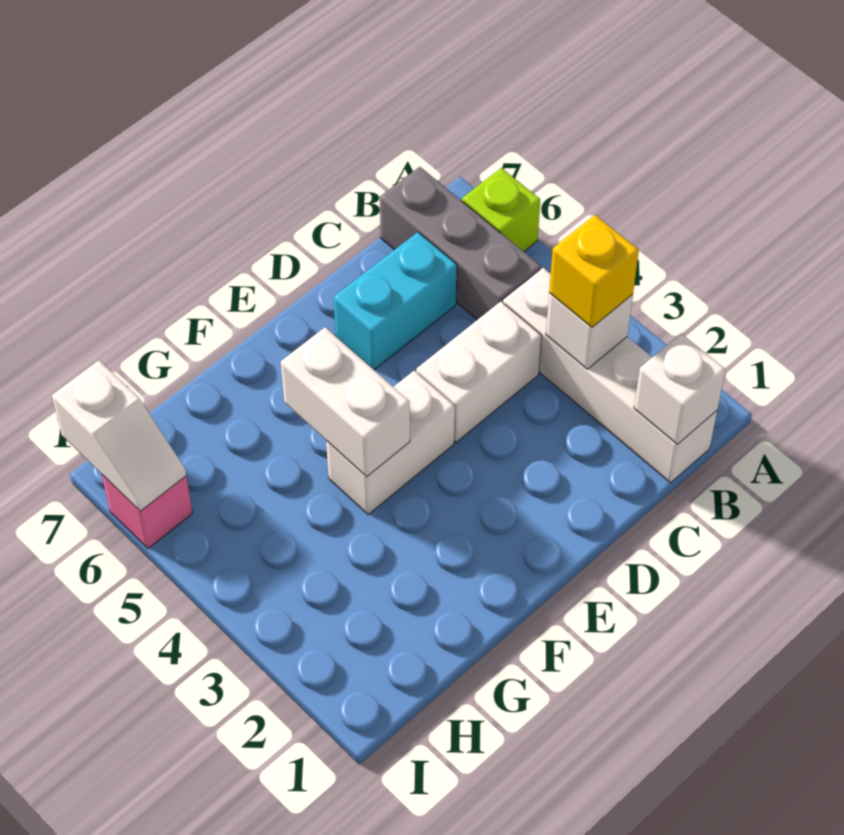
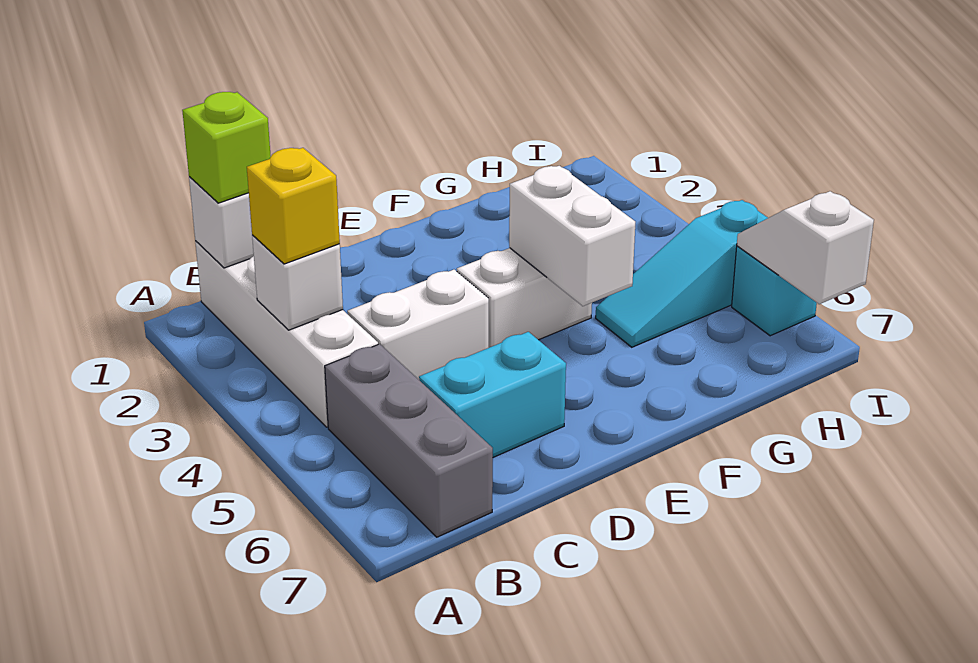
lime brick A6 level 1 -> lime brick B1 level 3
none -> cyan slope G5:I5 level 1 top I
pink brick I6 level 1 -> cyan brick I6 level 1

